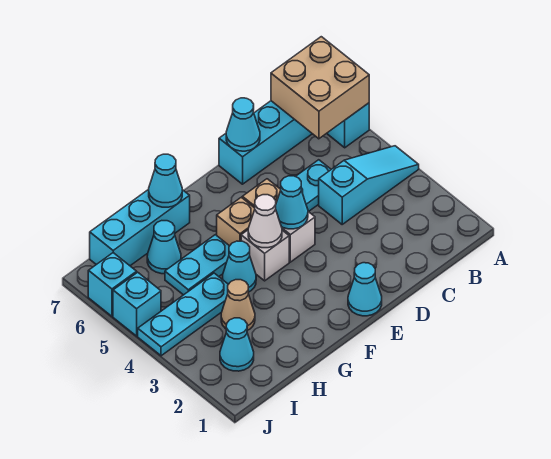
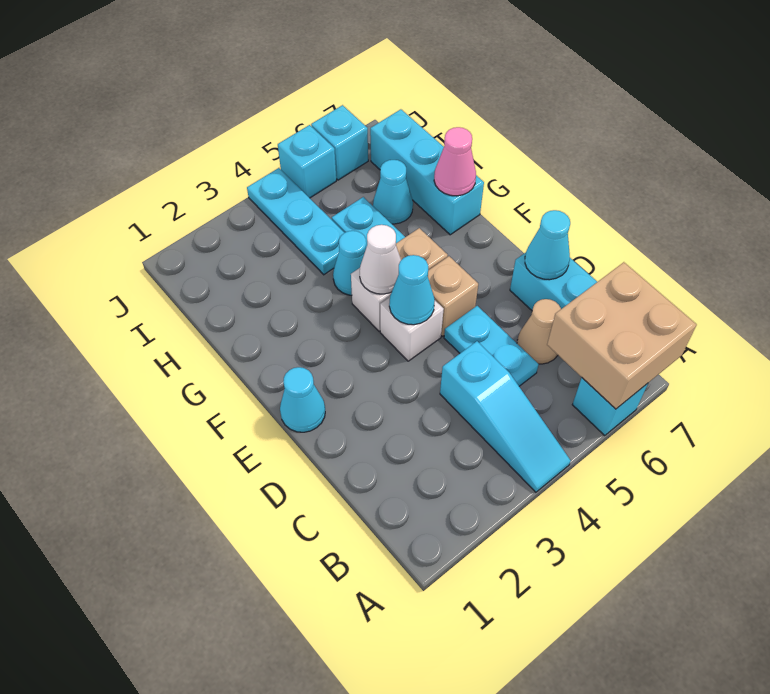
cyan cone G7 level 2 -> pink cone G7 level 2
tan cone H3 level 1 -> tan cone C6 level 1
cyan cone I2 level 1 -> none

